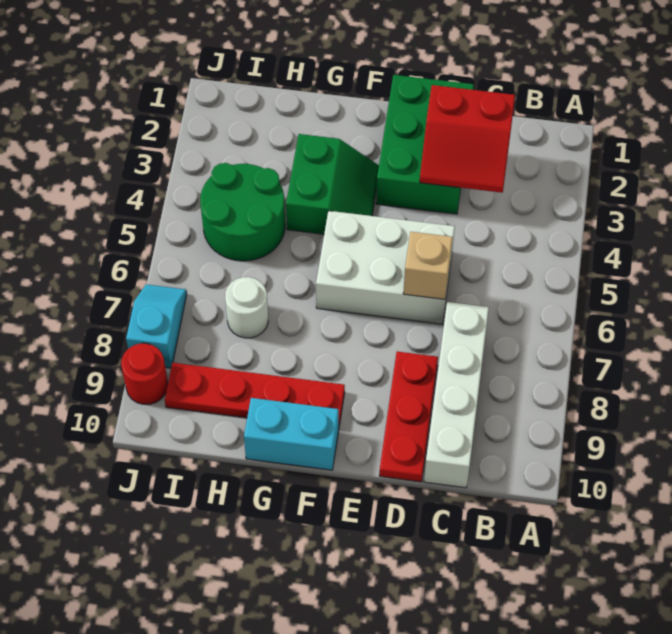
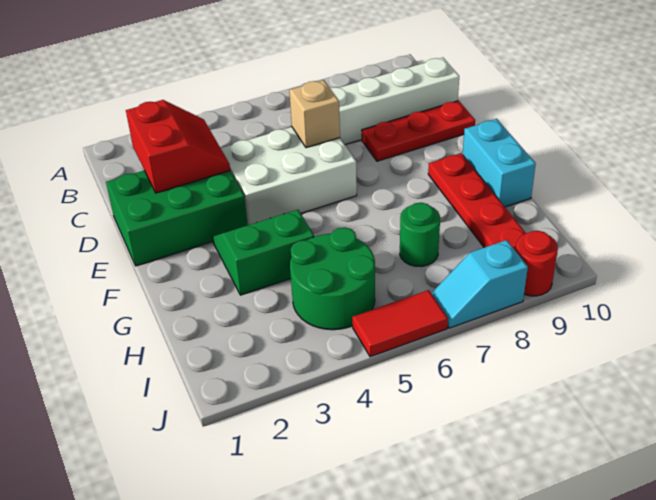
white brick D5:F6 level 1 -> white brick D4:E6 level 1
white round brick H7 level 1 -> green round brick H7 level 1
none -> red tile J5:J6 level 1

